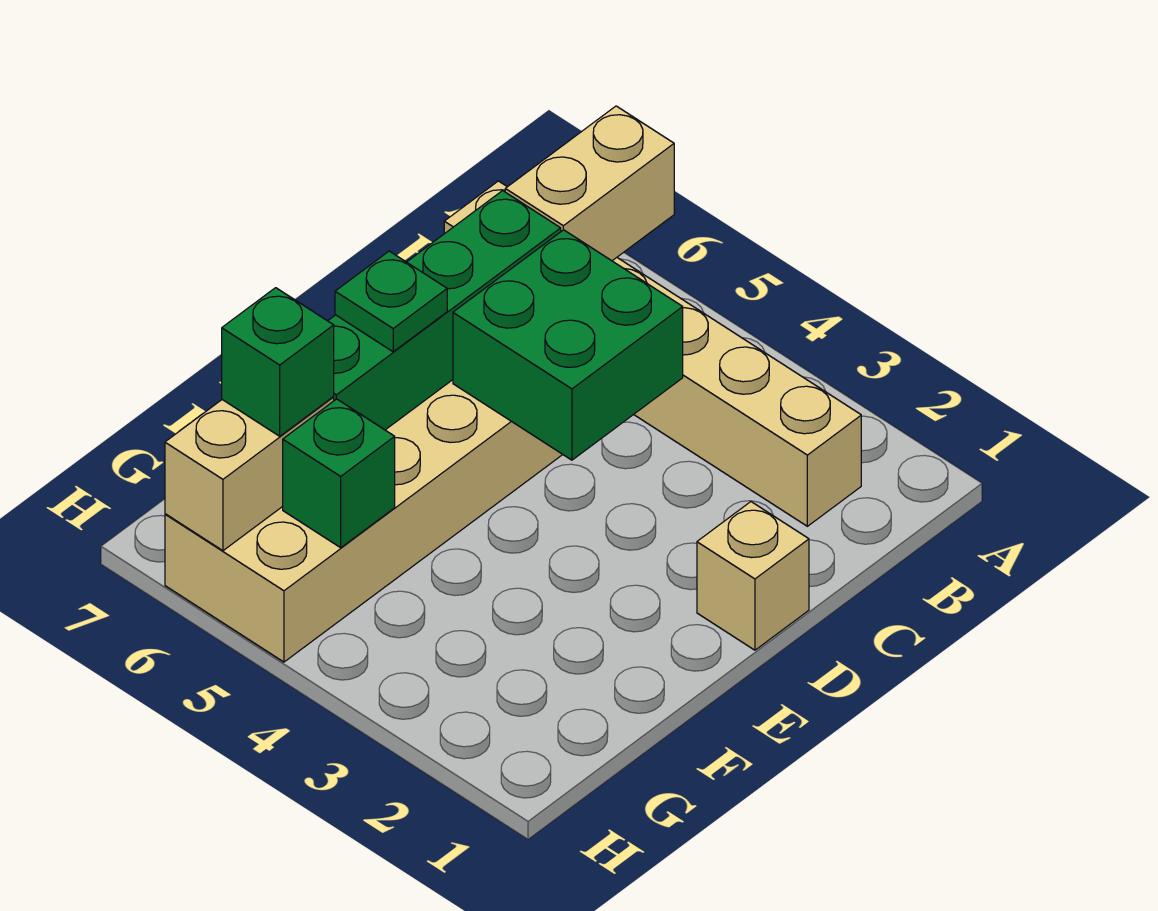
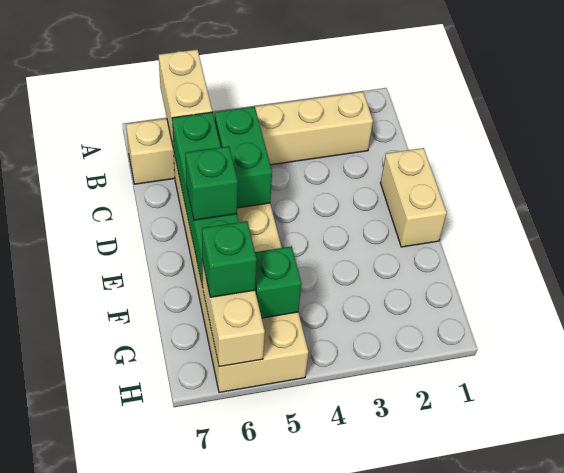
green brick C4:D5 level 2 -> green brick C5:D5 level 2
tan brick D1 level 1 -> tan brick D1:E1 level 1
green plate E6 level 3 -> green brick E6 level 3

